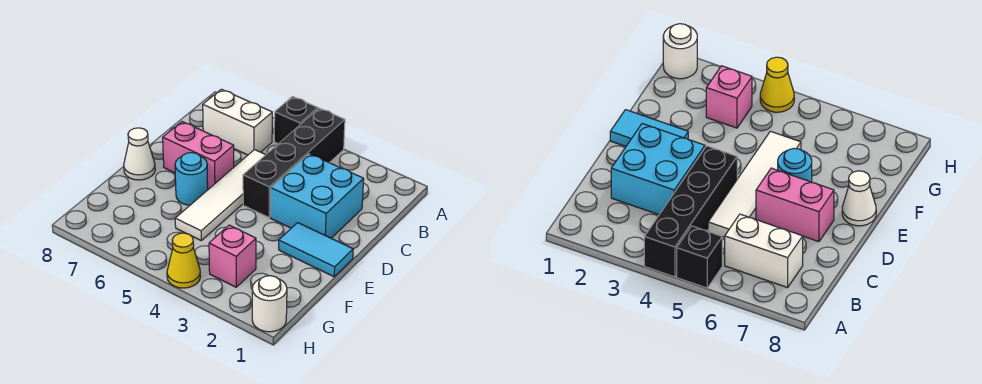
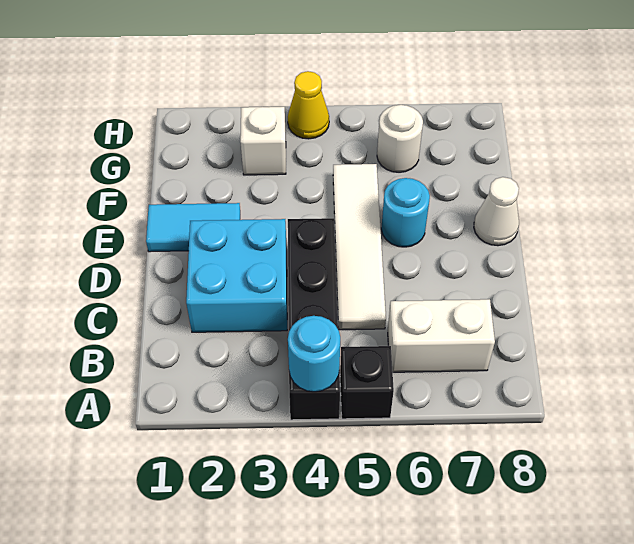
none -> cyan round brick A4 level 2
pink brick D6:D7 level 1 -> none
pink brick G3 level 1 -> white brick G3 level 1
white round brick H1 level 1 -> white round brick G6 level 1

